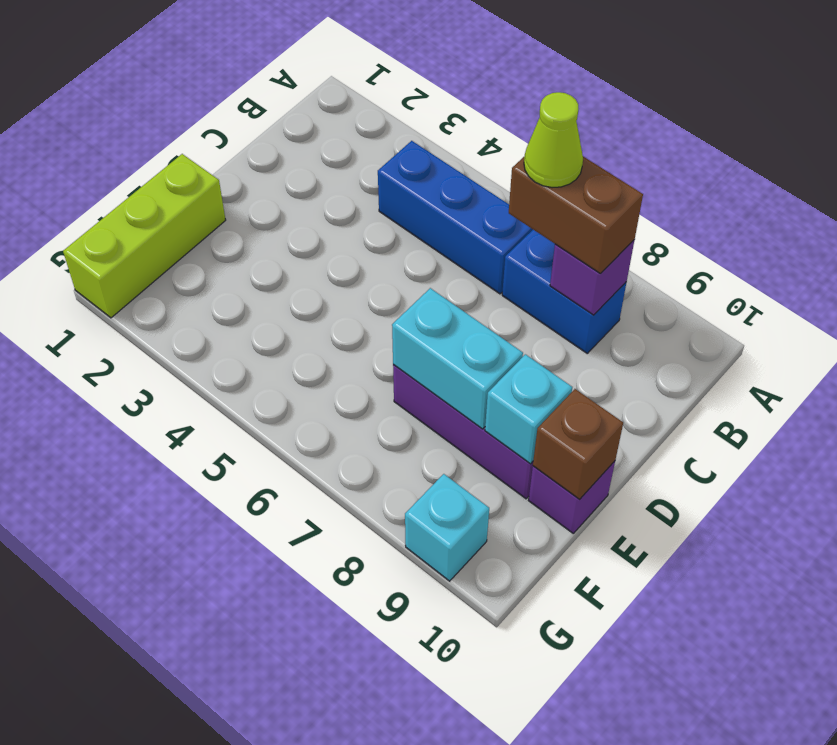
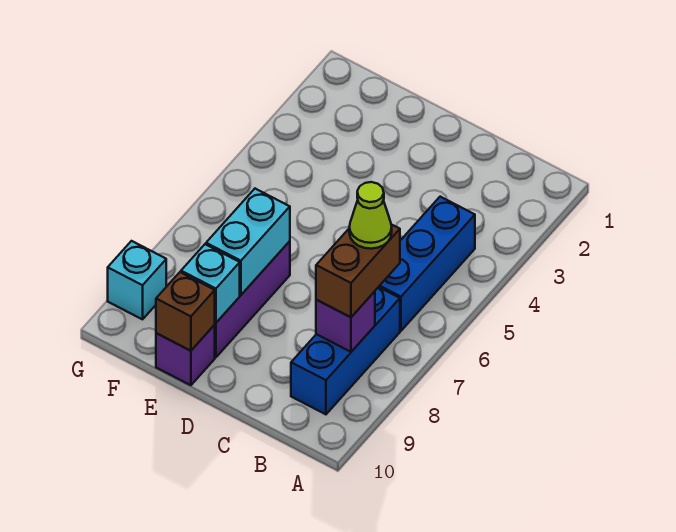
blue brick B7:B8 level 1 -> blue brick B7:B9 level 1
lime brick E1:G1 level 1 -> none

